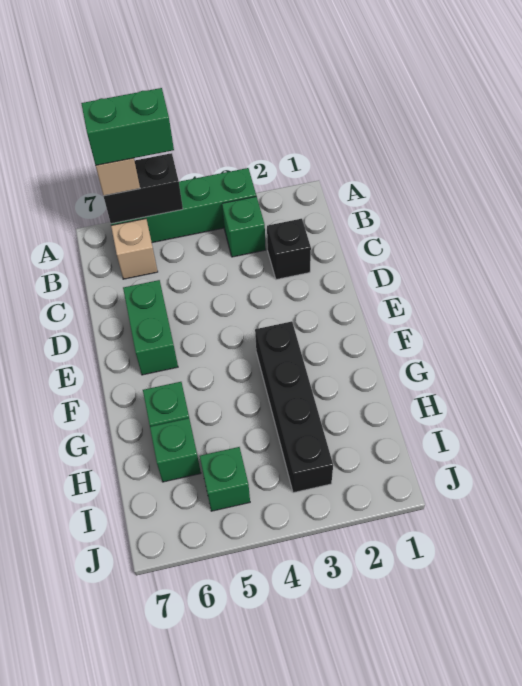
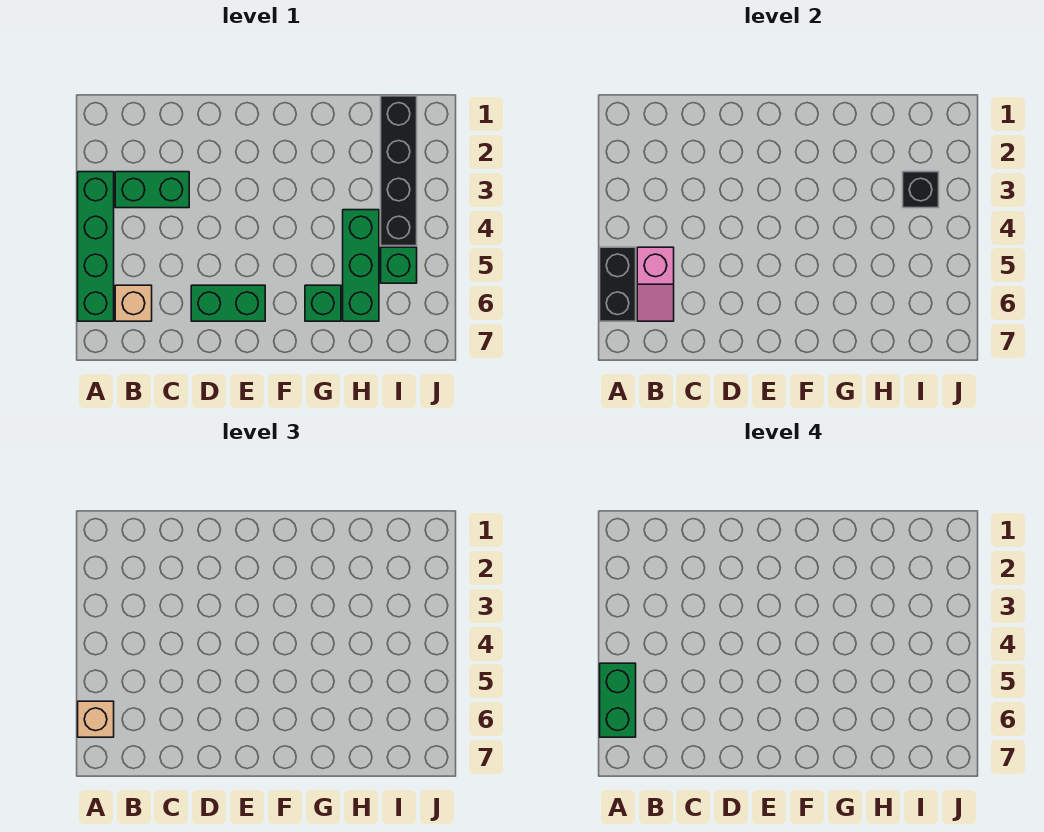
green brick B3 level 1 -> green brick B3:C3 level 1
none -> pink slope B5:B6 level 2 top 5
black brick C2 level 1 -> black brick I3 level 2
black brick F3:I3 level 1 -> black brick I1:I4 level 1
green brick H6 level 1 -> green brick H4:H6 level 1

